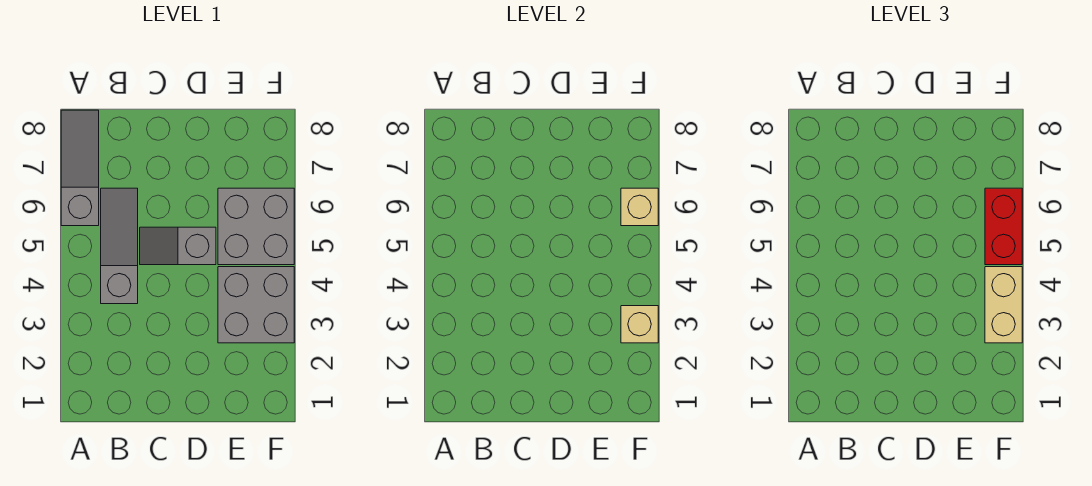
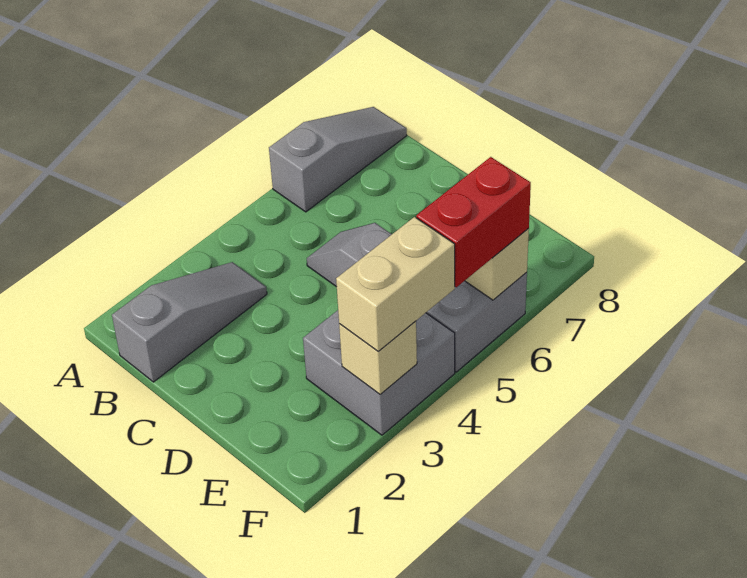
grey slope B4:B6 level 1 top 4 -> grey slope B1:B3 level 1 top 1

